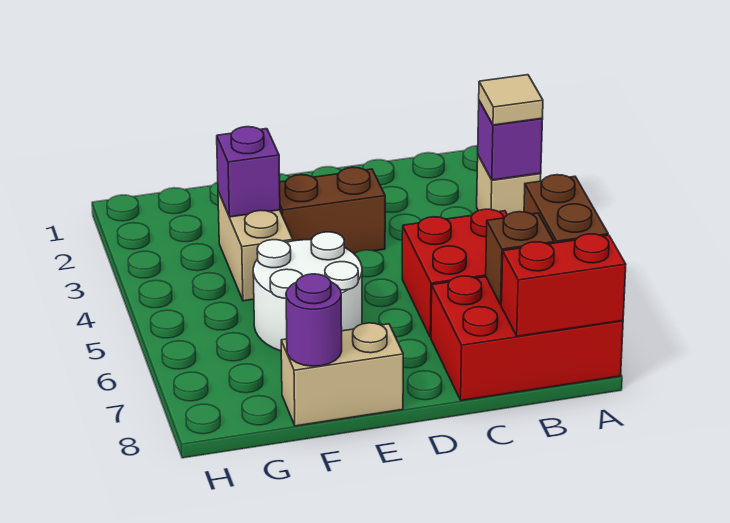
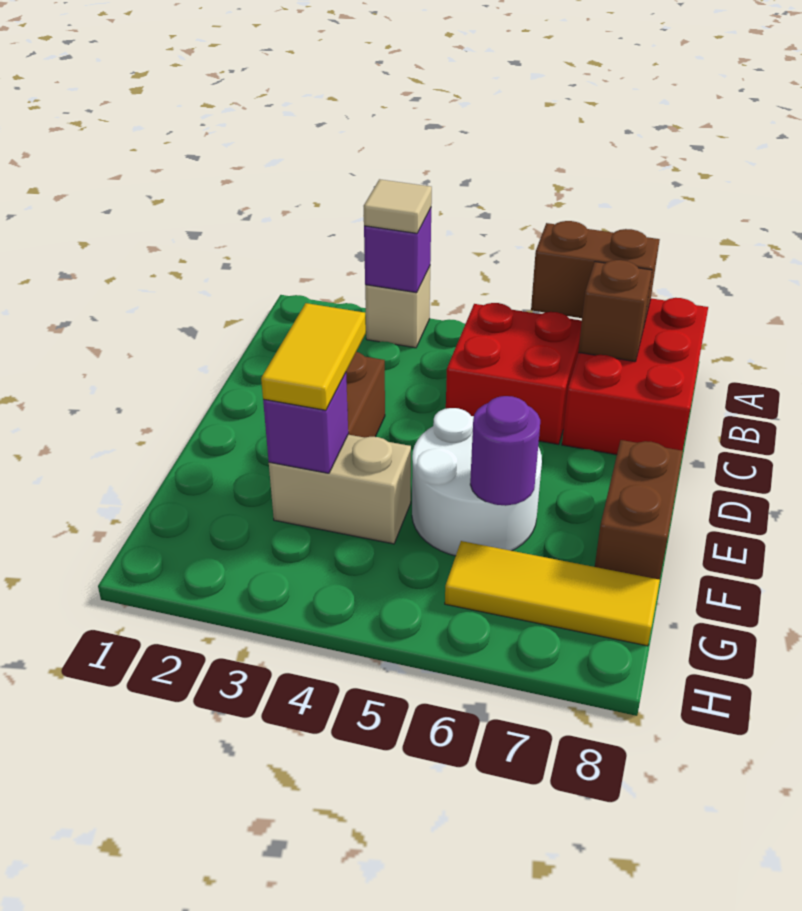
red brick A8:B8 level 2 -> none
none -> yellow tile E3:F3 level 3
tan brick E8:F8 level 1 -> brown brick E8:F8 level 1
purple round brick F8 level 2 -> purple round brick F6 level 2
none -> yellow tile G6:G8 level 1

